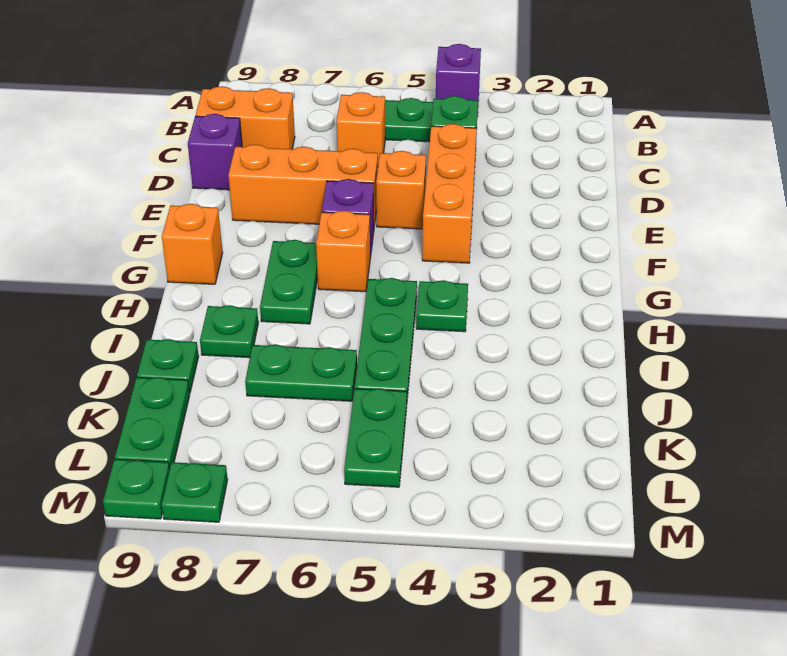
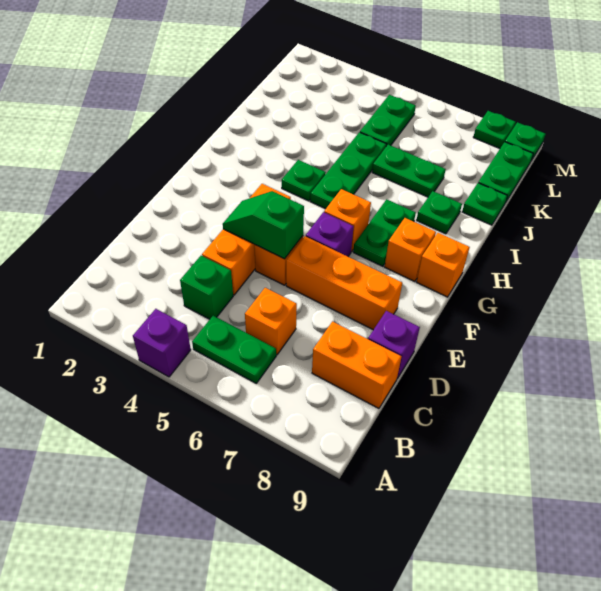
none -> green slope E4:E5 level 2 top 5
none -> orange brick G8 level 1

